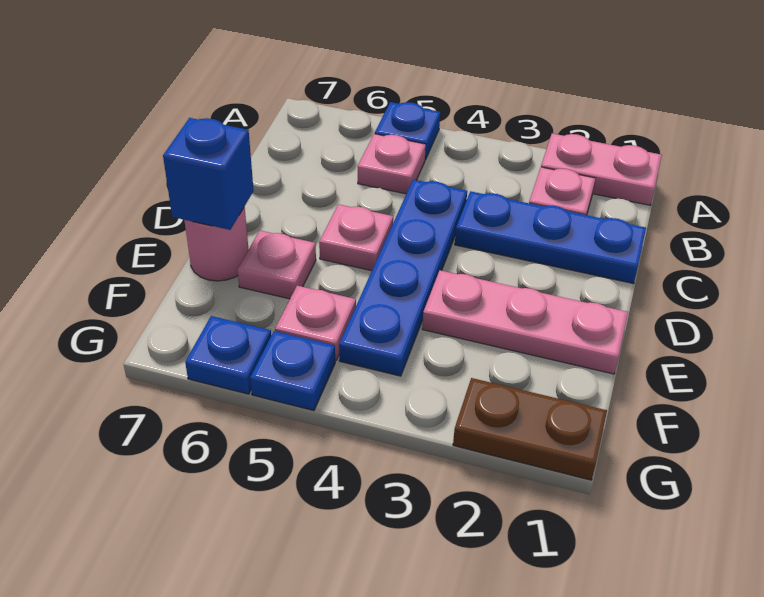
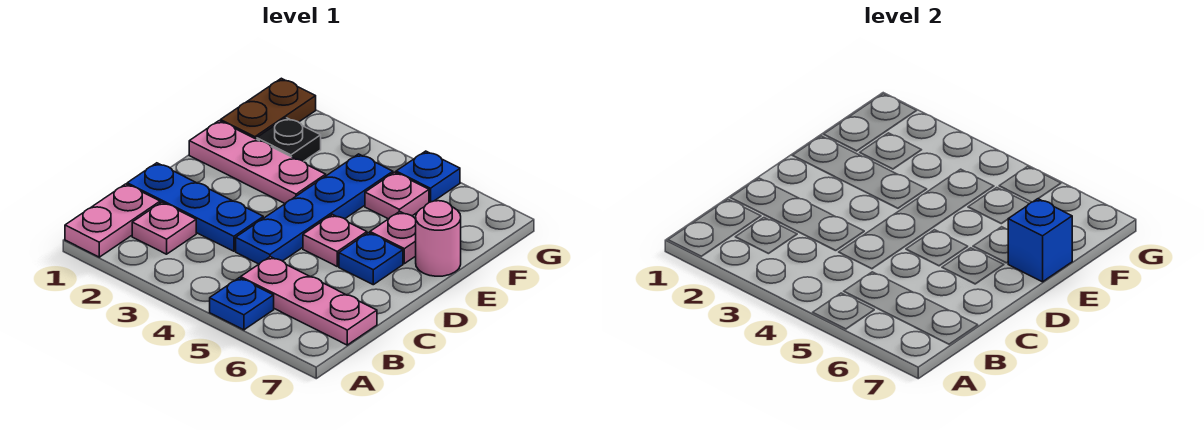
pink plate A1:A2 level 1 -> pink plate A1:B1 level 1
pink plate B5 level 1 -> pink plate B5:B7 level 1
none -> black plate F2 level 1
brown plate G1:G2 level 1 -> brown plate F1:G1 level 1
blue plate G6 level 1 -> blue plate D6 level 1

